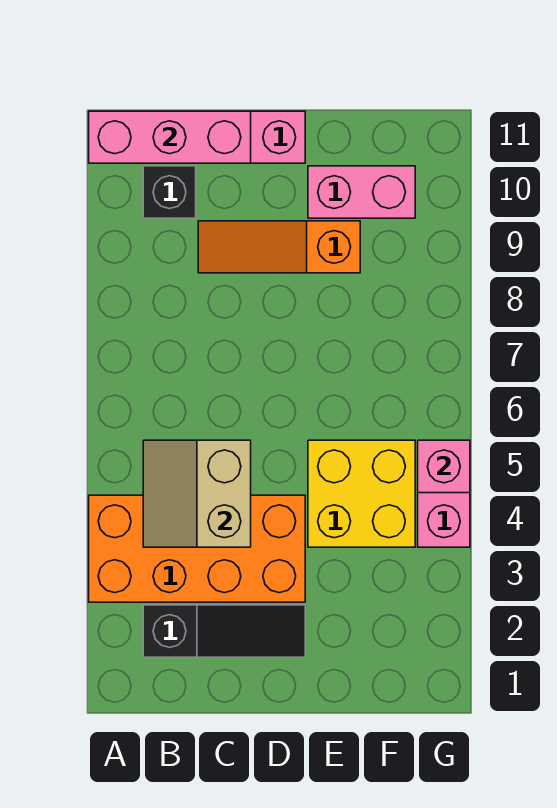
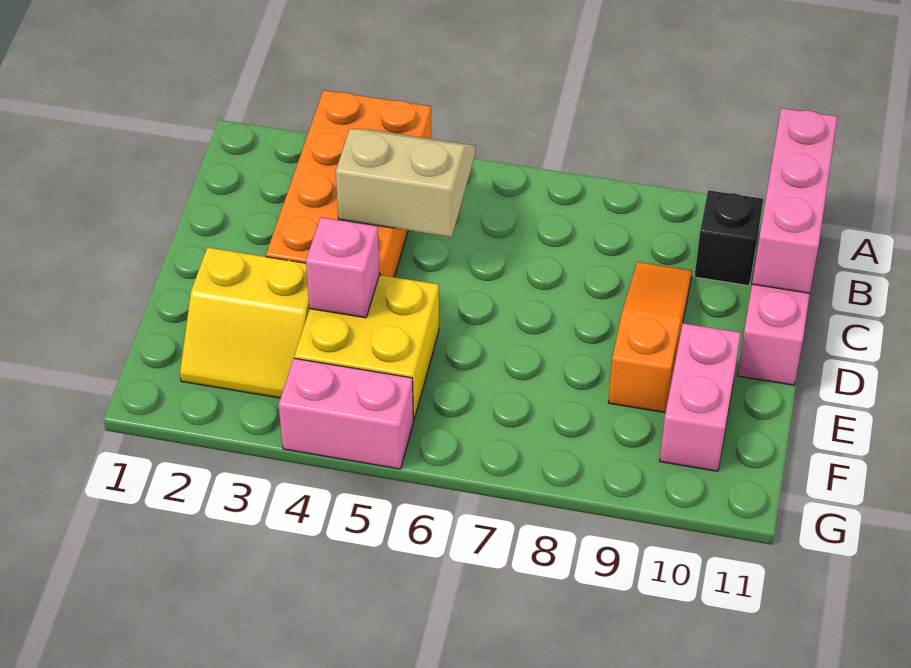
black slope B2:D2 level 1 top B -> none
none -> yellow slope E2:F3 level 1 top E
pink brick G5 level 2 -> pink brick E4 level 2

